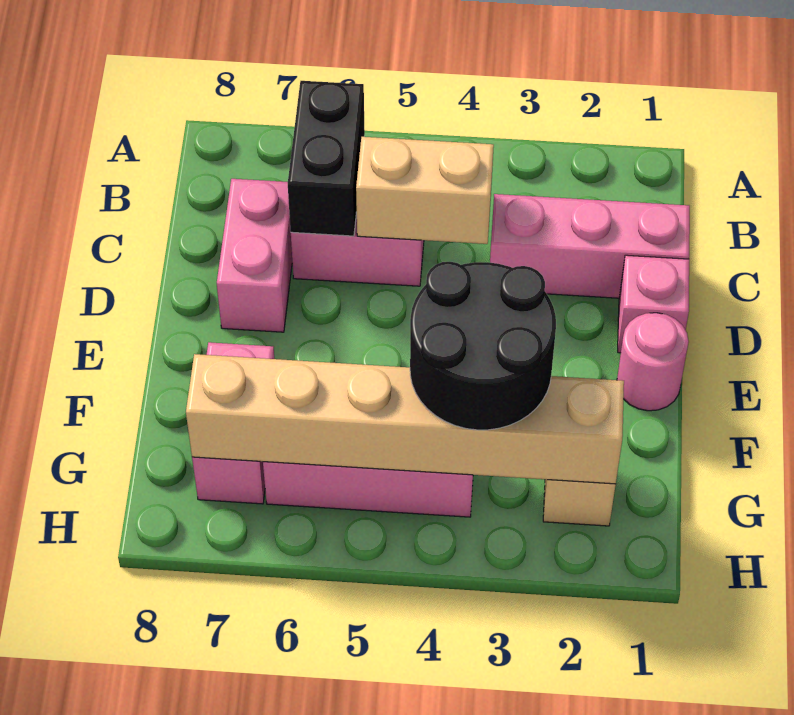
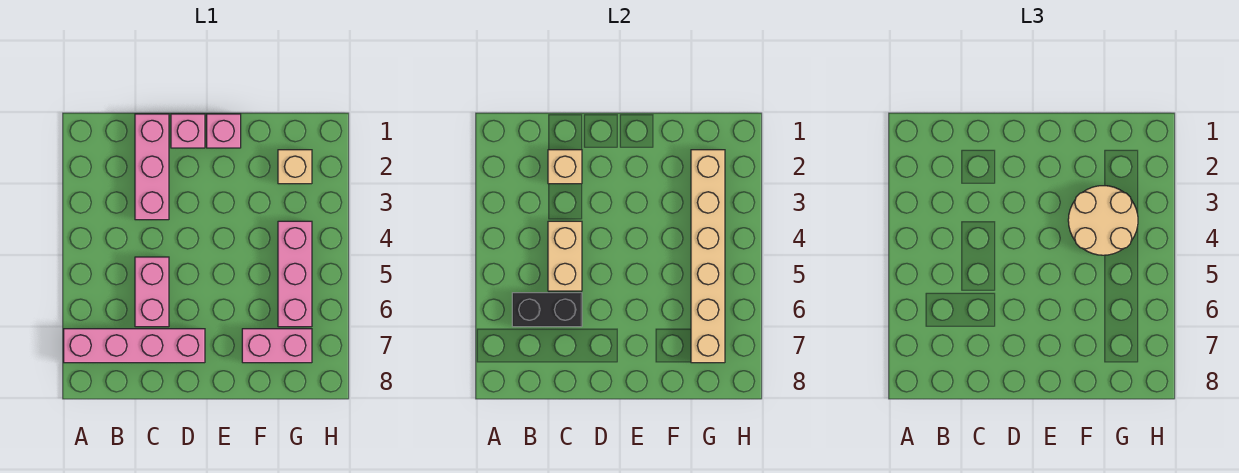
none -> tan brick C2 level 2
pink brick C7:D7 level 1 -> pink brick A7:D7 level 1
pink round brick E1 level 1 -> pink brick E1 level 1
black round brick F3:G4 level 3 -> tan round brick F3:G4 level 3

